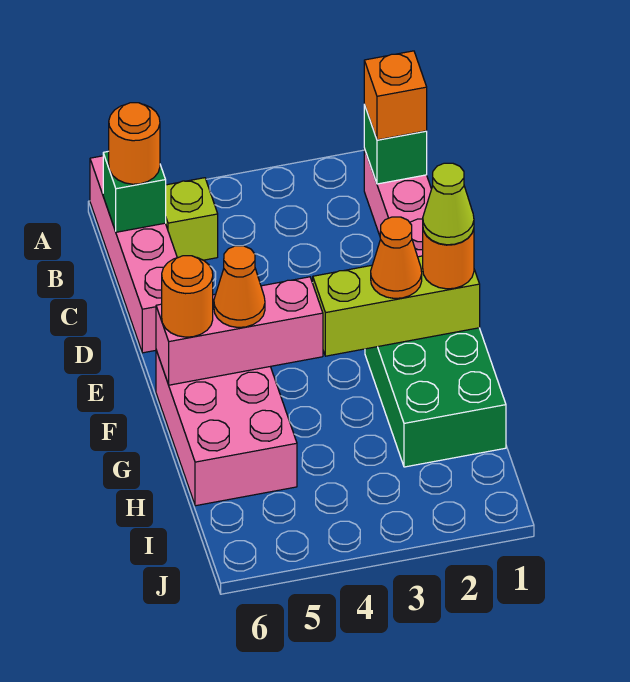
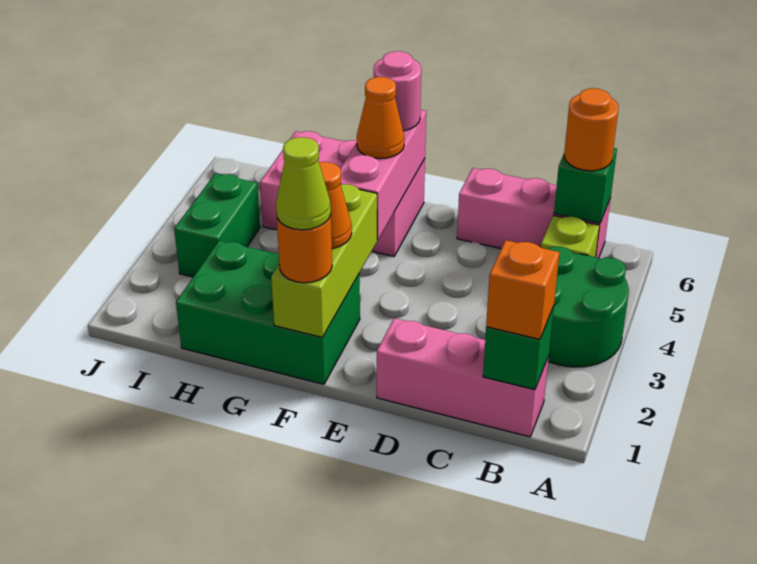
none -> green round brick A3:B4 level 1
pink brick A6:D6 level 1 -> pink brick B6:D6 level 1
orange round brick F6 level 3 -> pink round brick F6 level 3
none -> green brick I3:I4 level 1

